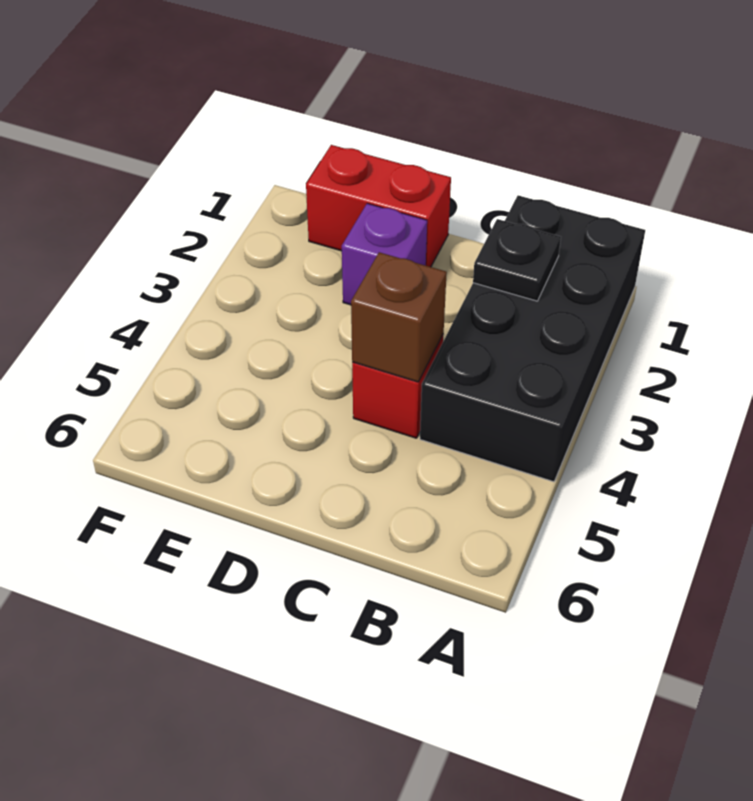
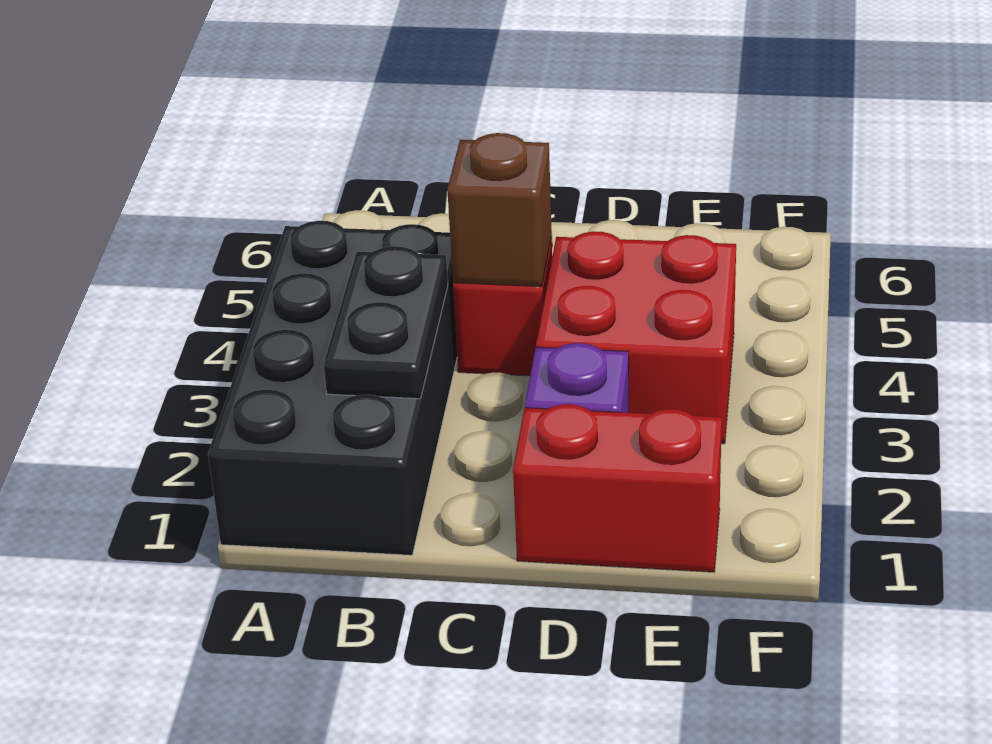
black plate B2 level 2 -> black plate B2:B3 level 2
none -> red brick D3:E4 level 1

